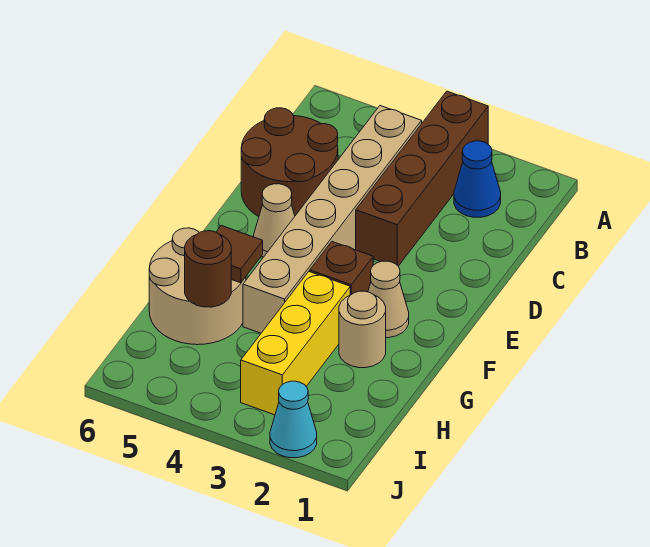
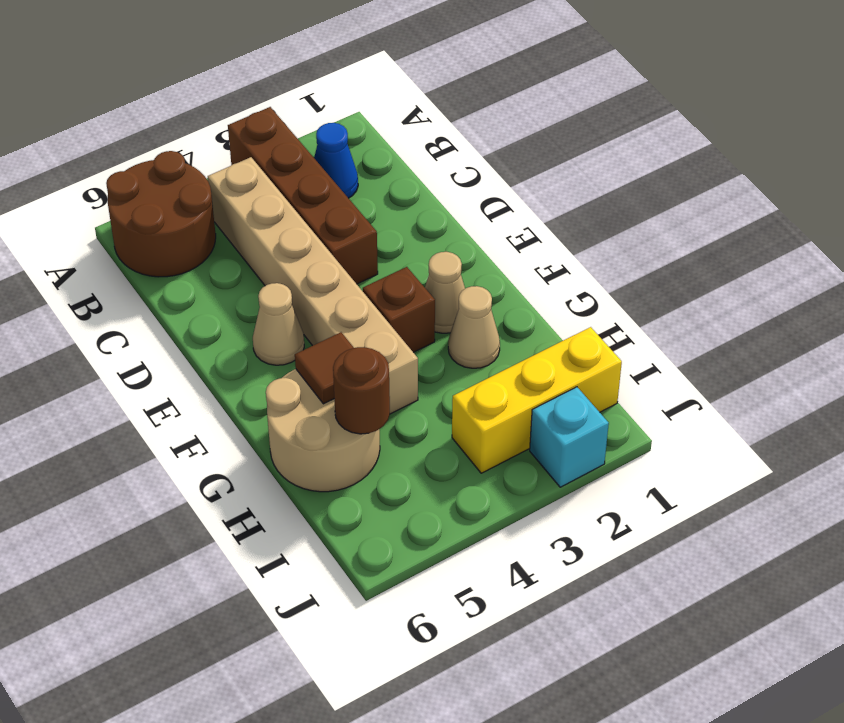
brown round brick C5:D6 level 1 -> brown round brick A5:B6 level 1
tan round brick G2 level 1 -> tan cone G2 level 1
yellow brick G3:I3 level 1 -> yellow brick I1:I3 level 1
cyan cone J2 level 1 -> cyan brick J2 level 1

